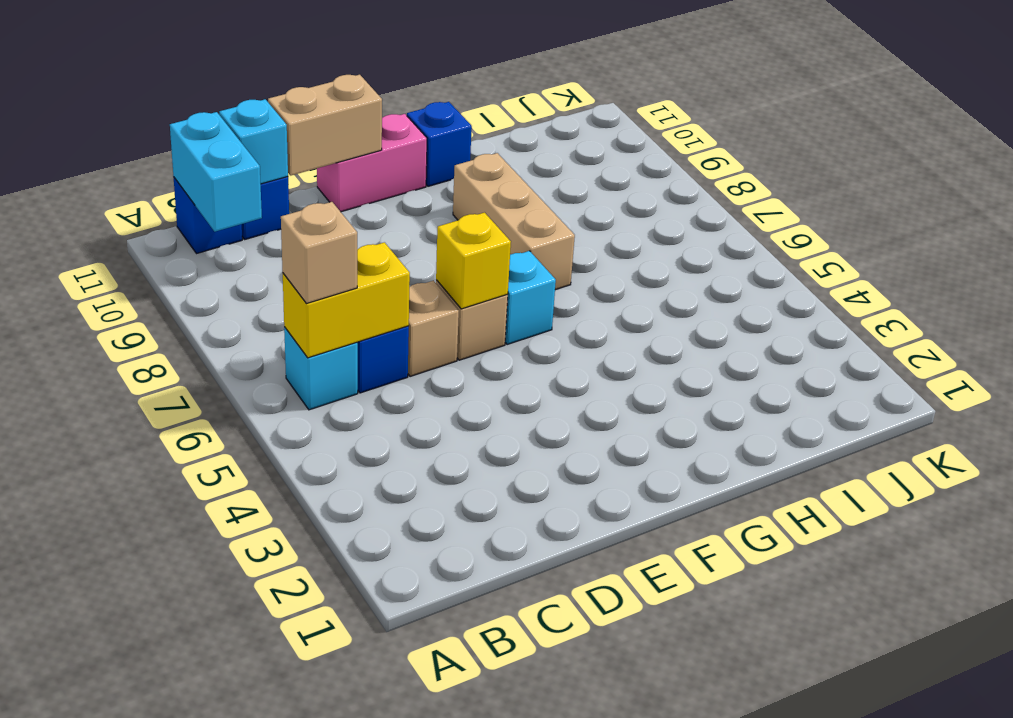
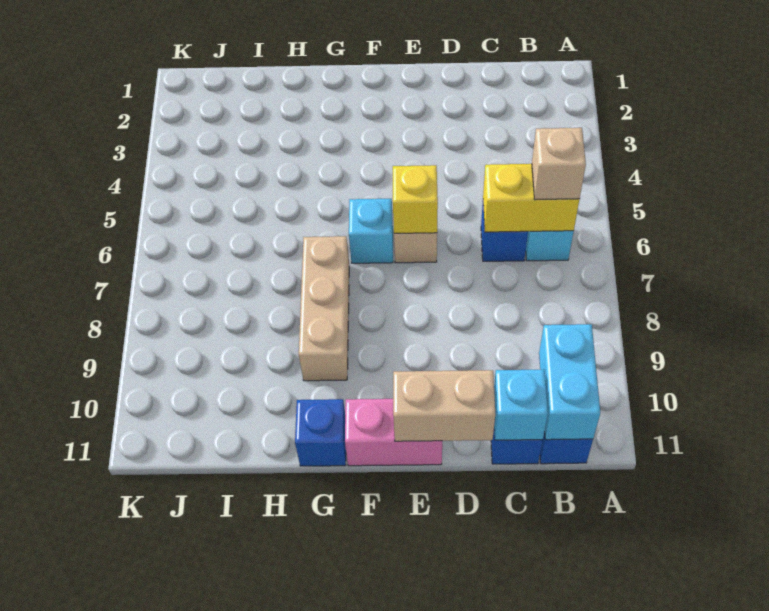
tan brick D6 level 1 -> none

